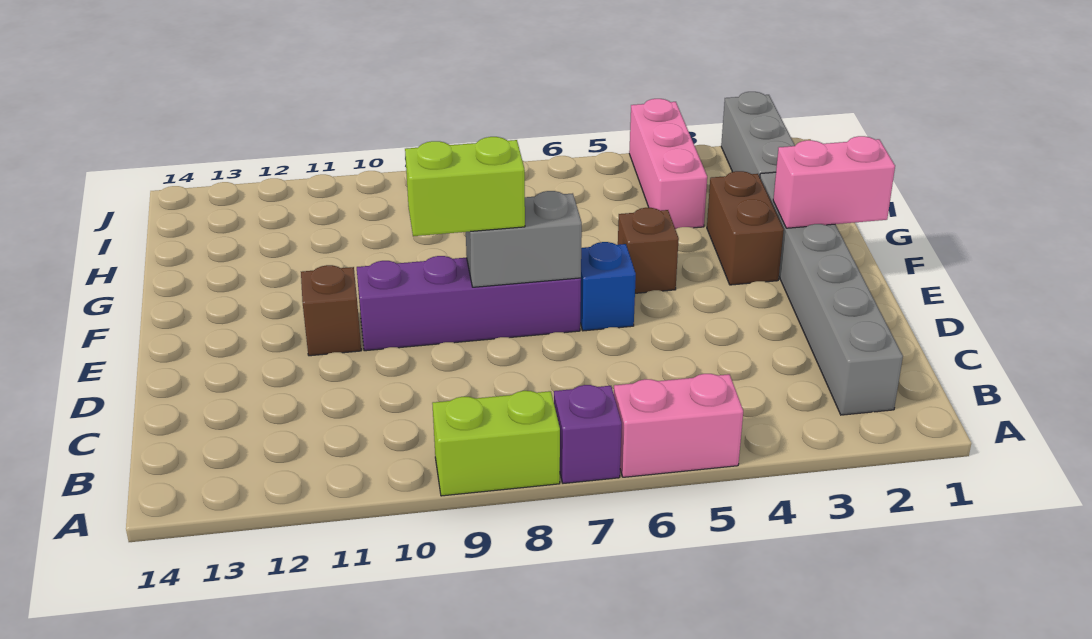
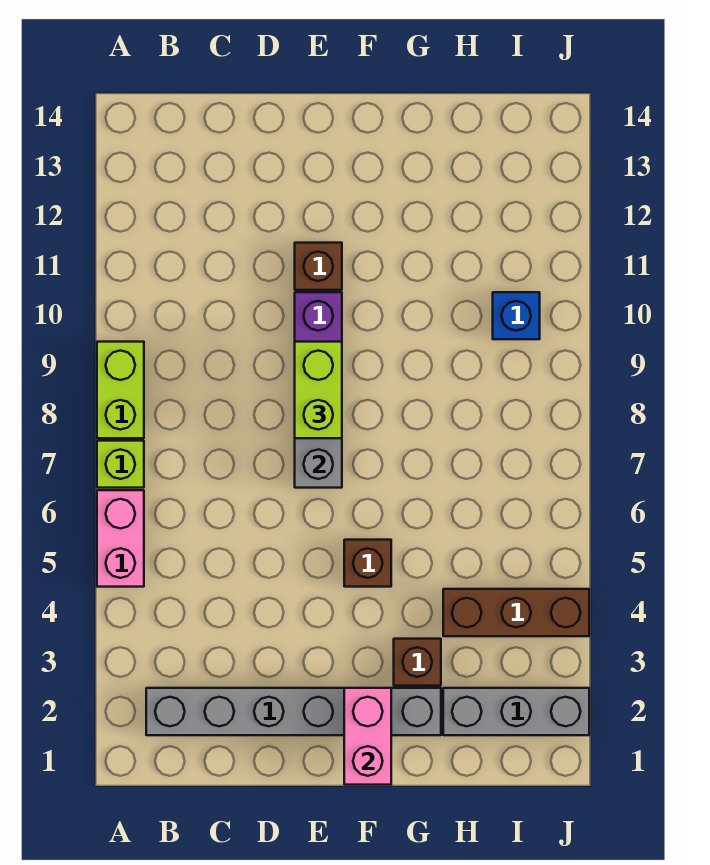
purple brick A7 level 1 -> lime brick A7 level 1
blue brick E6 level 1 -> blue brick I10 level 1
brown brick F3:G3 level 1 -> brown brick G3 level 1
pink brick H4:J4 level 1 -> brown brick H4:J4 level 1

